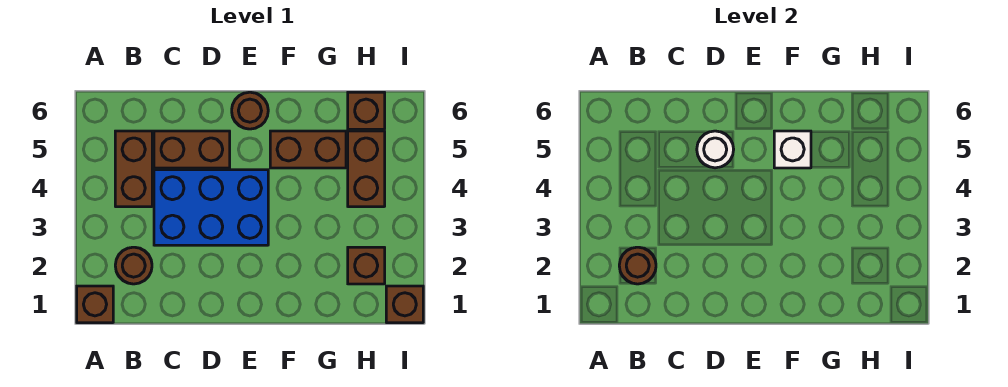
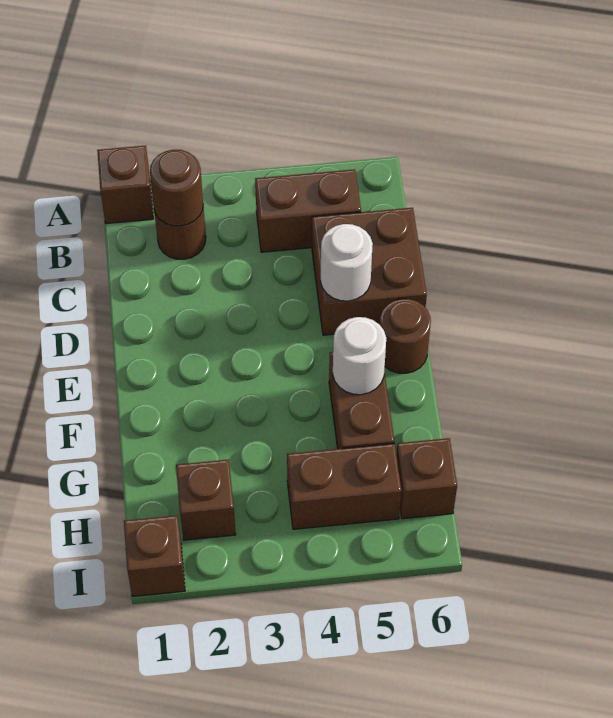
blue brick C3:E4 level 1 -> none
brown brick C5:D5 level 1 -> brown brick C5:D6 level 1
white brick F5 level 2 -> white round brick F5 level 2

